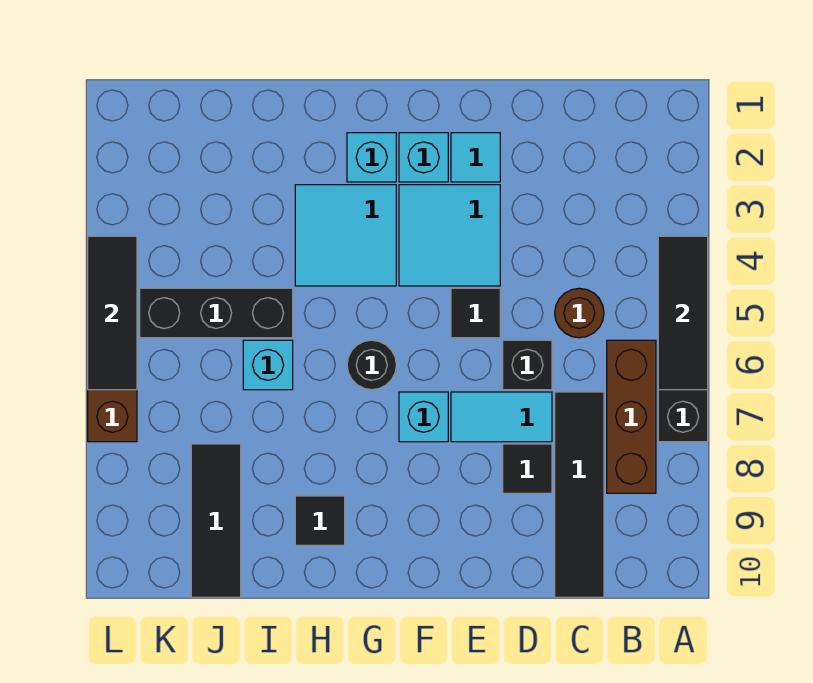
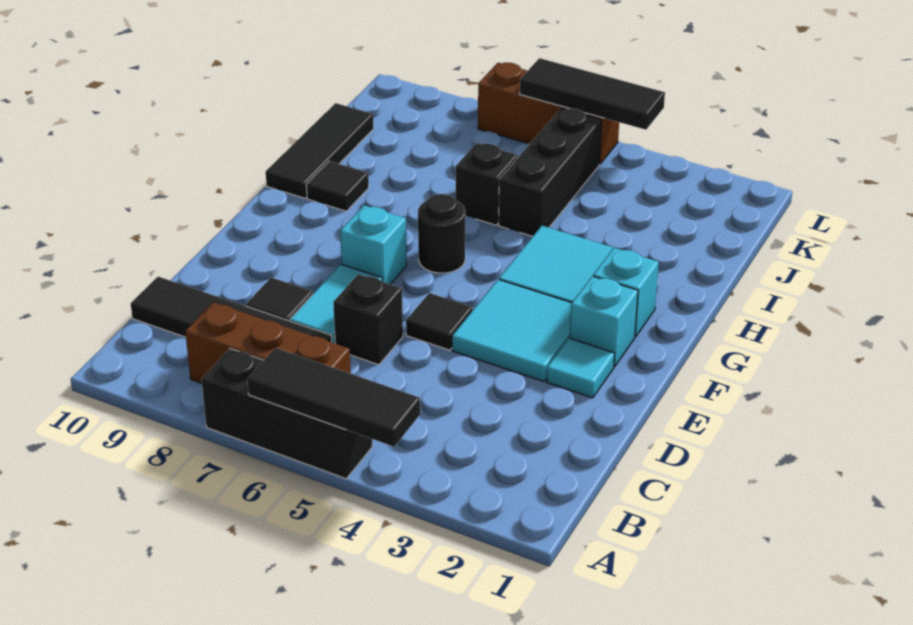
brown round brick C5 level 1 -> none
cyan brick I6 level 1 -> black brick I6 level 1
black tile J8:J10 level 1 -> black tile H10:J10 level 1

